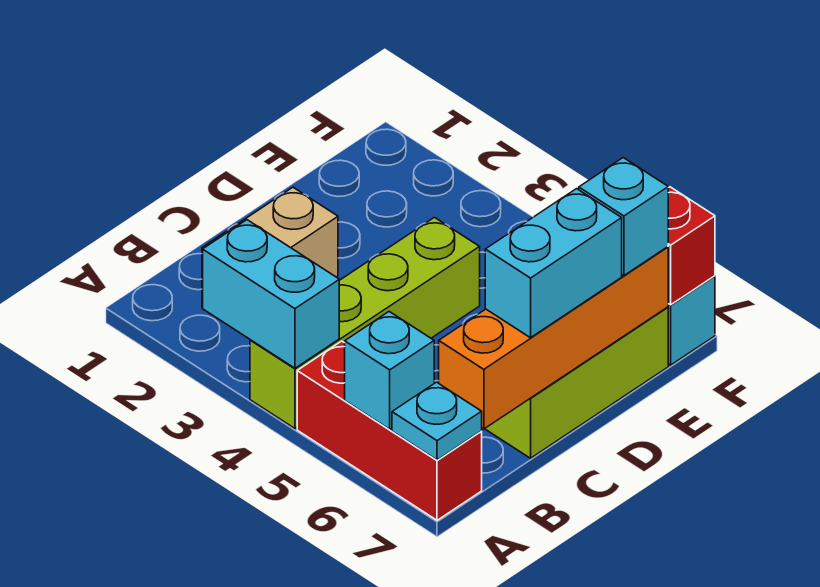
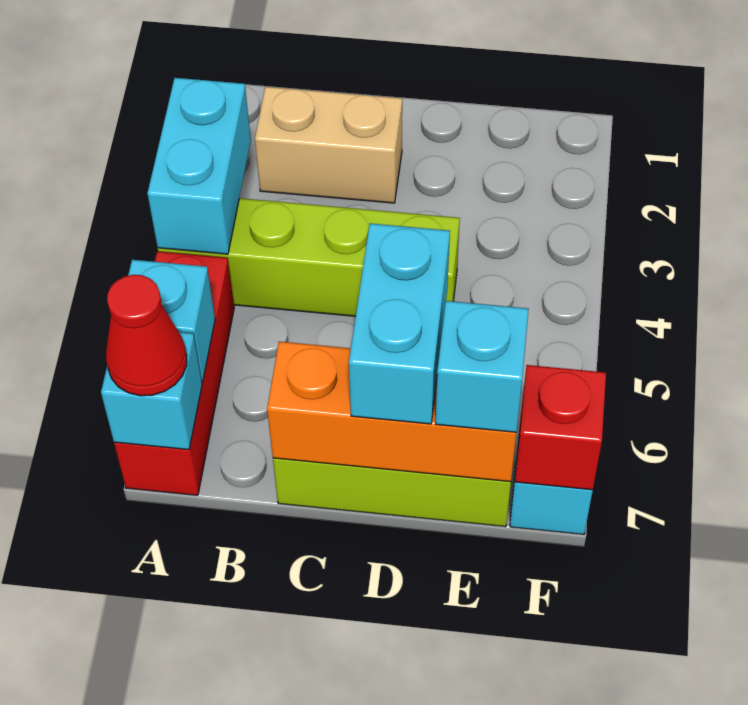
cyan plate A7 level 2 -> cyan brick A7 level 2
none -> red cone A7 level 3
orange brick B7:E7 level 2 -> orange brick C7:E7 level 2
cyan brick C7:D7 level 3 -> cyan brick D6:D7 level 3

